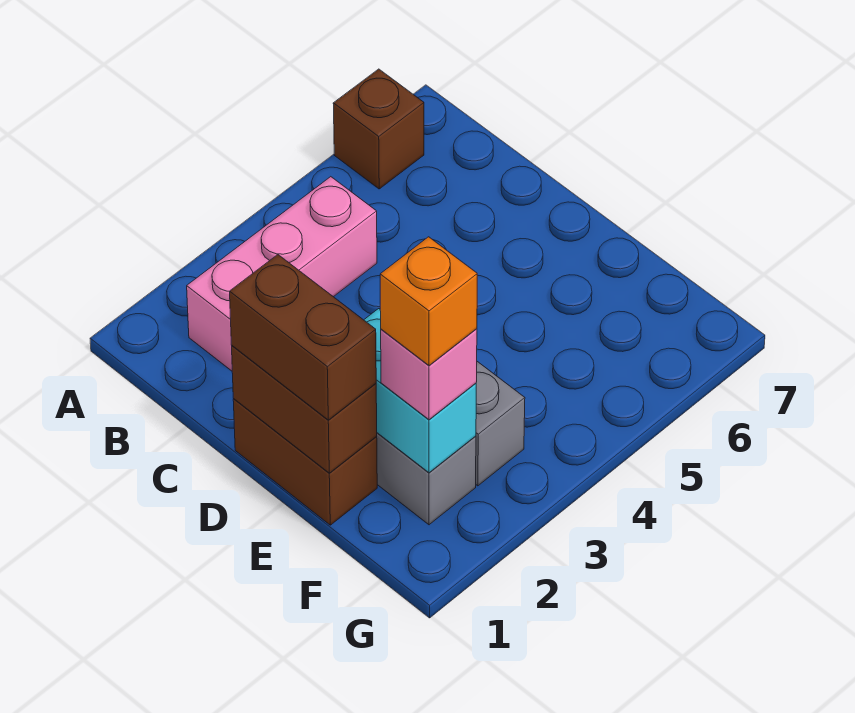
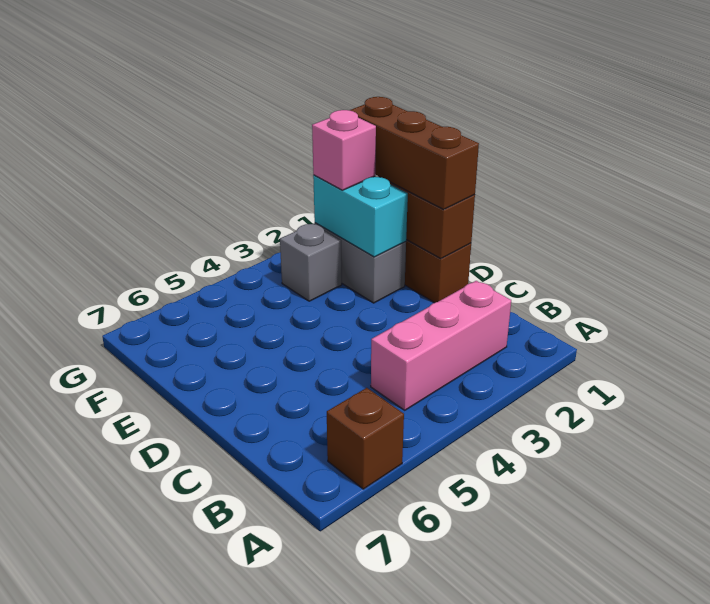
brown brick D1:E1 level 3 -> brown brick D1:F1 level 3
orange brick F2 level 4 -> none

